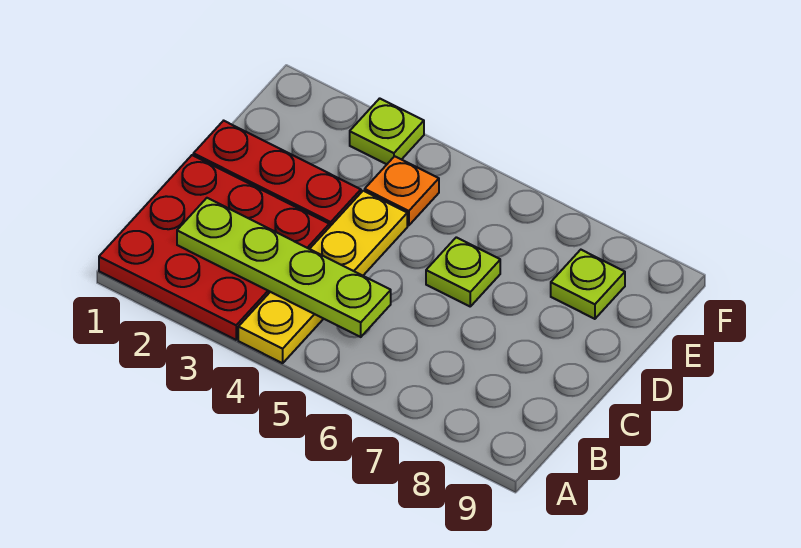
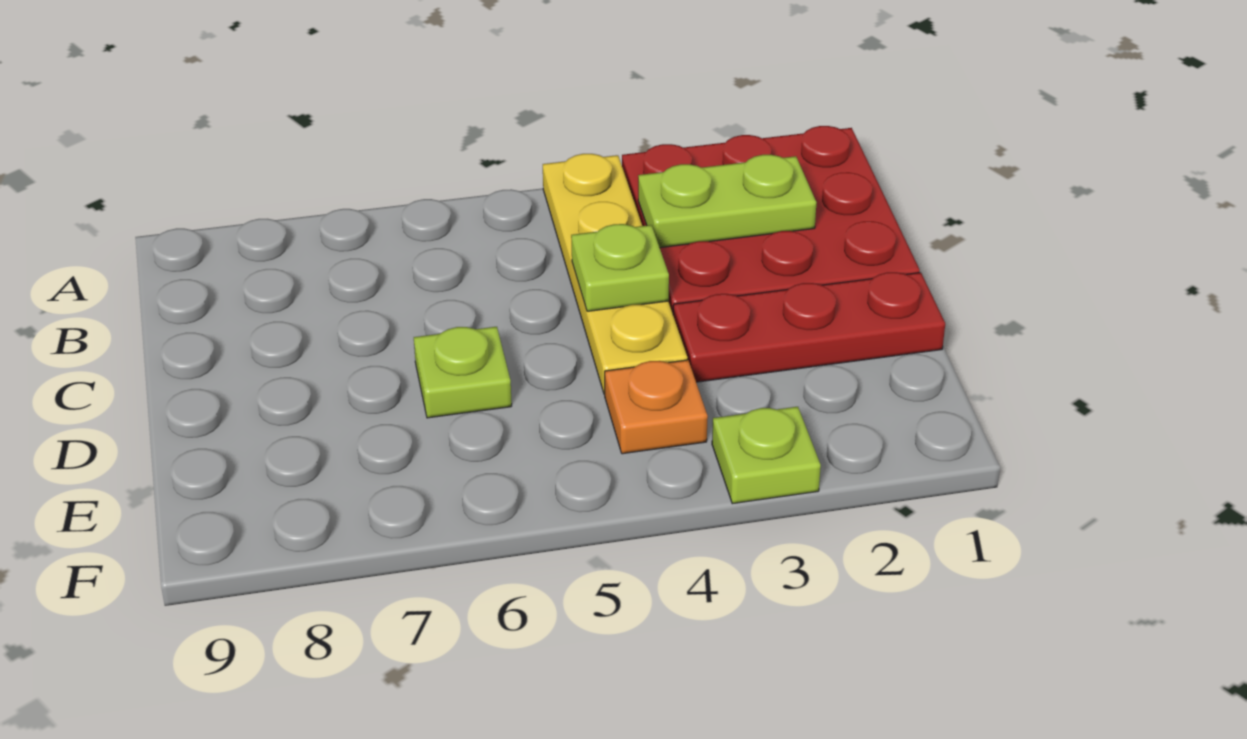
lime plate B2:B5 level 2 -> lime plate B2:B3 level 2
lime plate E8 level 1 -> lime plate C4 level 2

